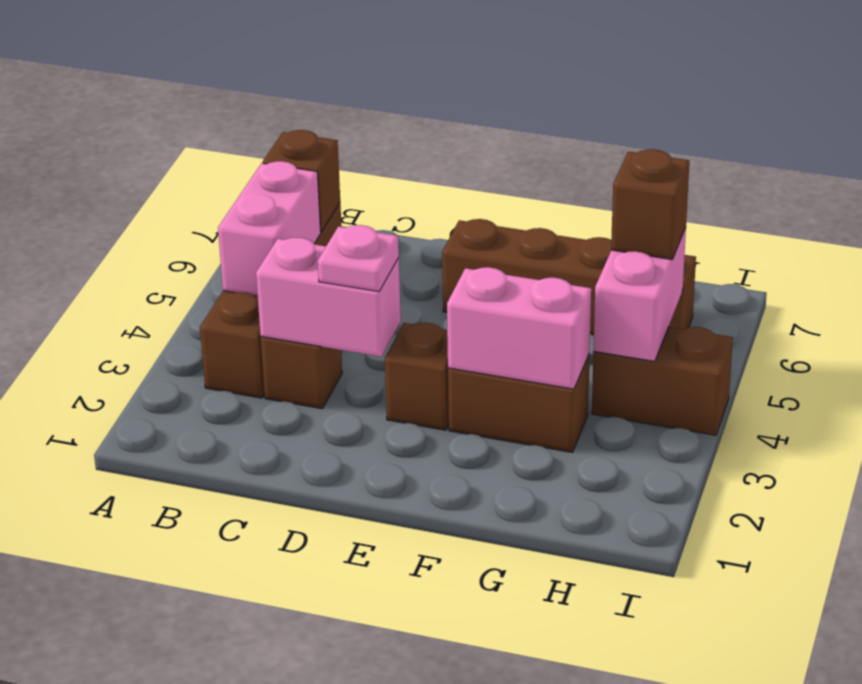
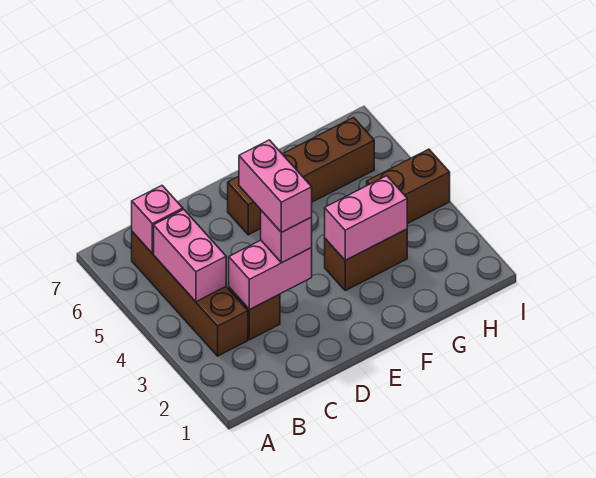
brown brick B6 level 2 -> pink brick B6 level 2
pink plate D3 level 3 -> pink brick D3 level 3
brown brick E3 level 1 -> none
pink brick H4:H5 level 2 -> pink brick D3:D4 level 4
brown brick H5 level 3 -> none

